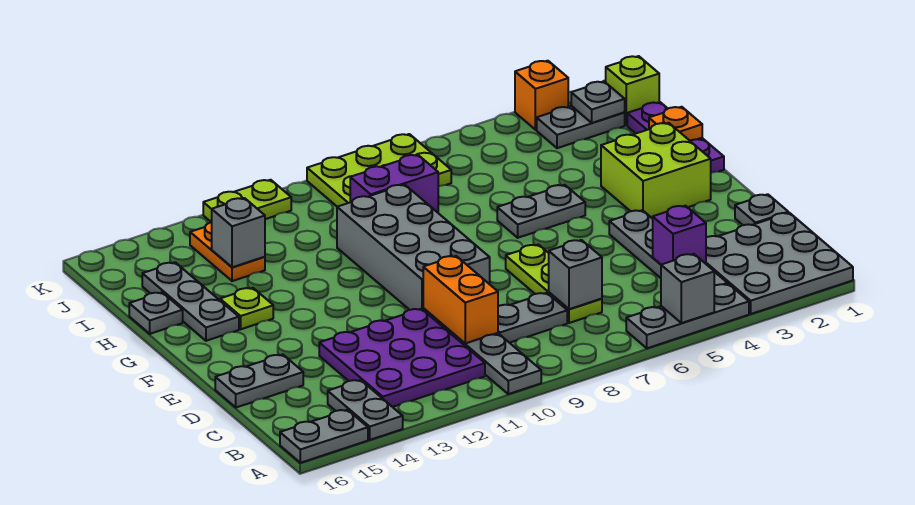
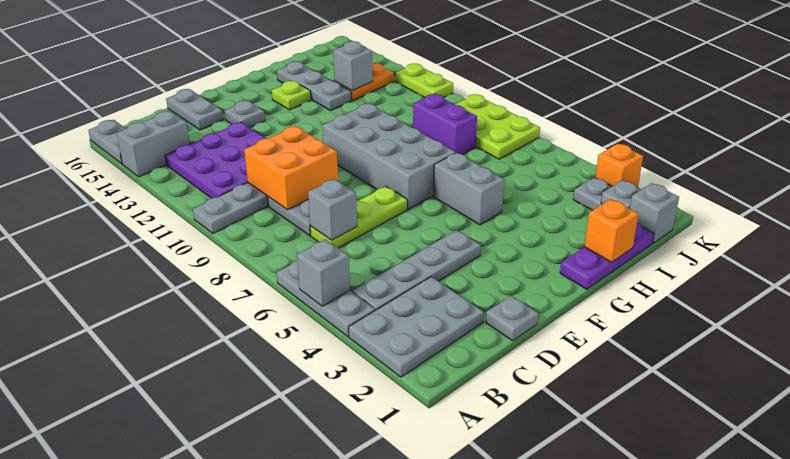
grey plate A1:C3 level 1 -> grey plate A2:C3 level 1
grey plate A14:B14 level 1 -> grey brick A14:B14 level 1
purple brick C4 level 2 -> none
orange brick C10:D10 level 2 -> orange brick C9:D10 level 2
grey brick E9:H10 level 1 -> grey brick F7:G10 level 1
lime brick F2:G3 level 1 -> none
grey plate G5:G6 level 1 -> grey brick G5:G6 level 1
grey plate G15:I15 level 1 -> grey plate H13:H15 level 1
orange plate H1 level 2 -> orange brick H1 level 2
grey plate H16 level 1 -> grey plate E14 level 1
lime brick J1 level 1 -> grey brick J1 level 1

